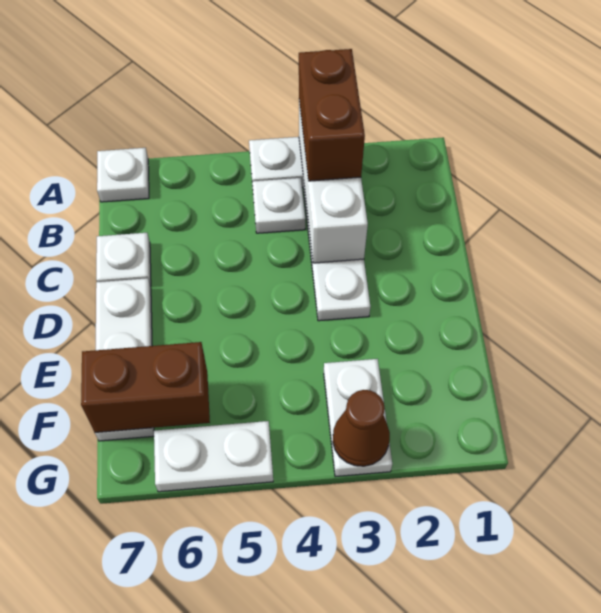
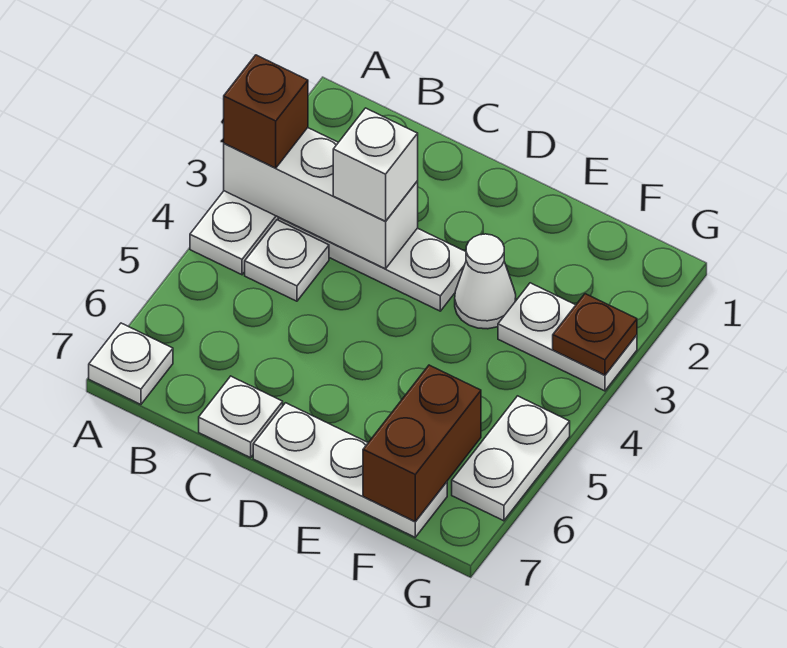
brown brick A3:B3 level 3 -> brown brick A3 level 3
none -> white brick C3 level 3
none -> white cone E3 level 1
brown cone G3 level 2 -> brown plate G3 level 2

